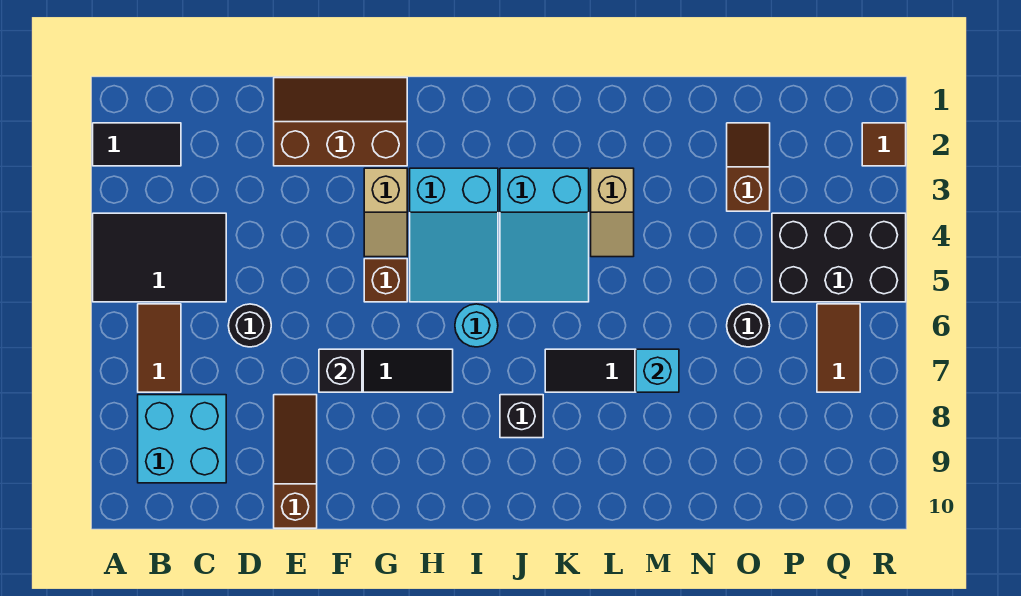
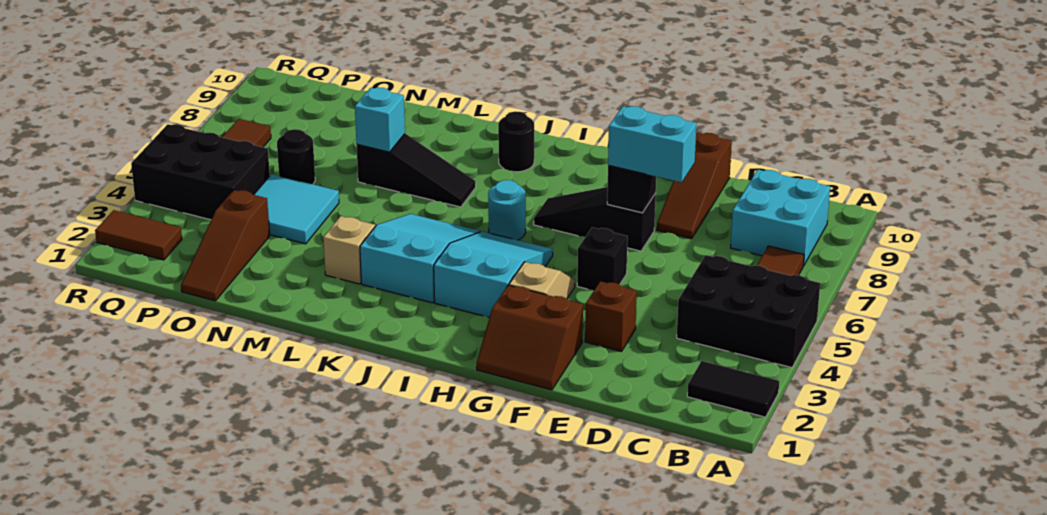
black tile A4:C5 level 1 -> black brick A4:C5 level 1
black round brick D6 level 1 -> black round brick J9 level 1
brown slope E1:G2 level 1 top 2 -> brown slope F1:G2 level 1 top 2
none -> cyan brick E7:F7 level 3
brown brick G5 level 1 -> brown brick E3 level 1
black brick J8 level 1 -> black brick F5 level 1
none -> cyan tile N4:O5 level 1
brown slope O2:O3 level 1 top 3 -> brown slope O1:O3 level 1 top 3
brown tile R2 level 1 -> brown tile Q2:R2 level 1

